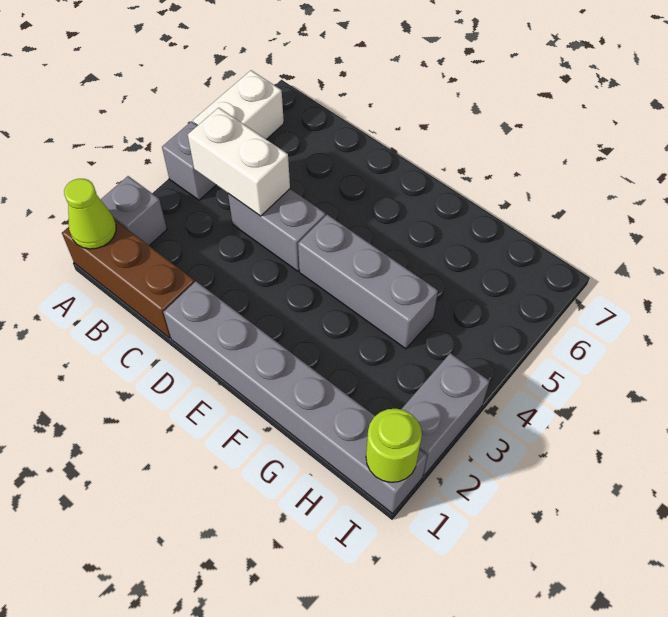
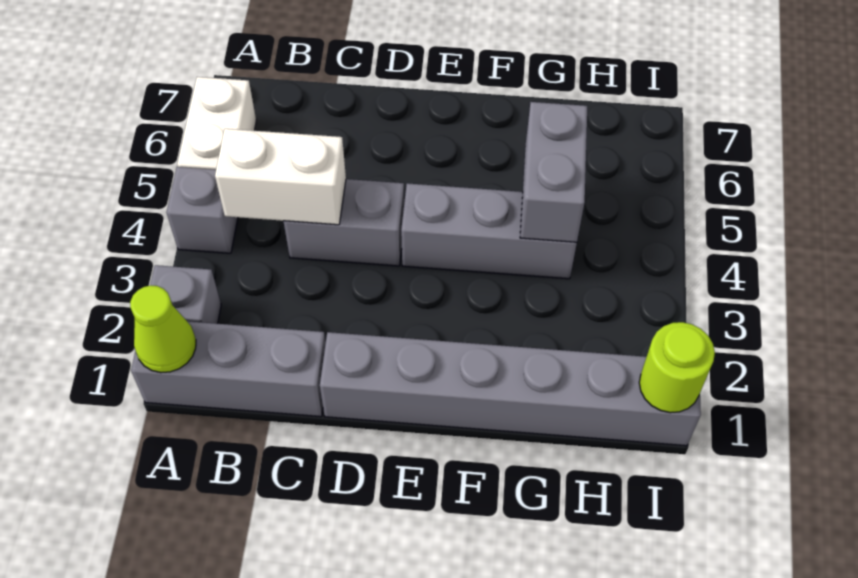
brown brick A1:C1 level 1 -> grey brick A1:C1 level 1
grey brick I2:I3 level 1 -> grey brick G4:G5 level 2

